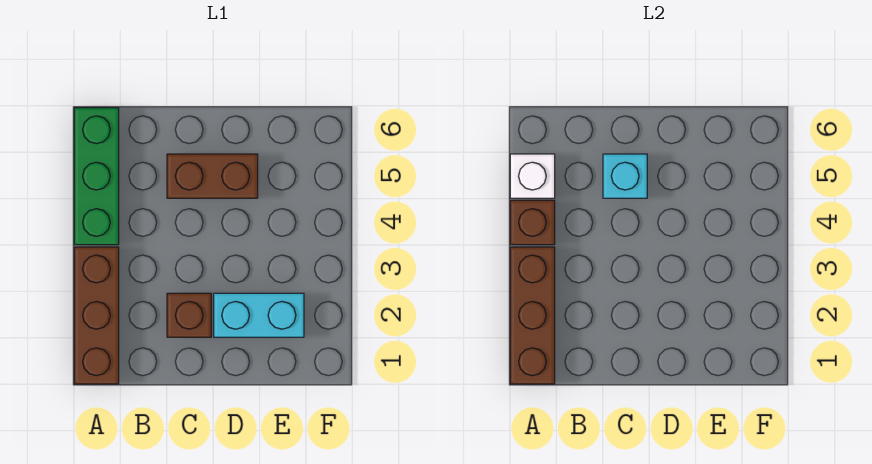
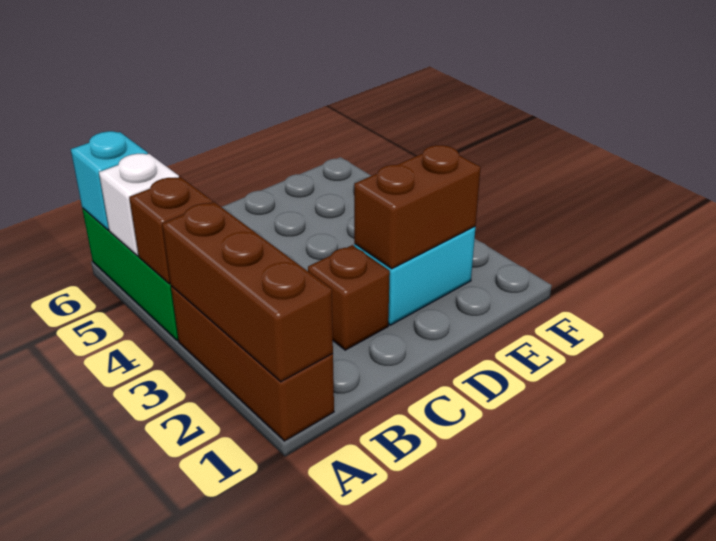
brown brick C5:D5 level 1 -> brown brick D2:E2 level 2
cyan brick C5 level 2 -> cyan brick A6 level 2

